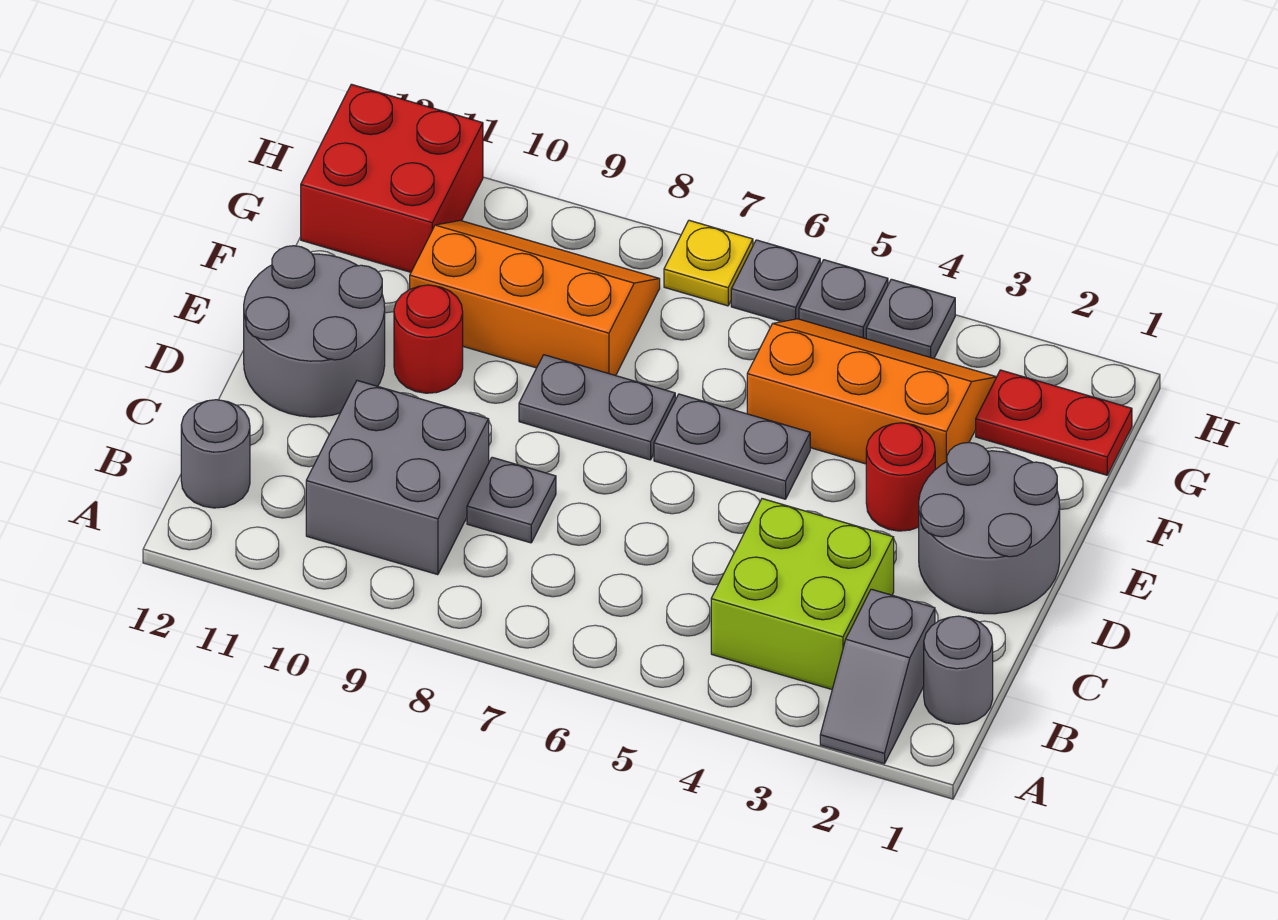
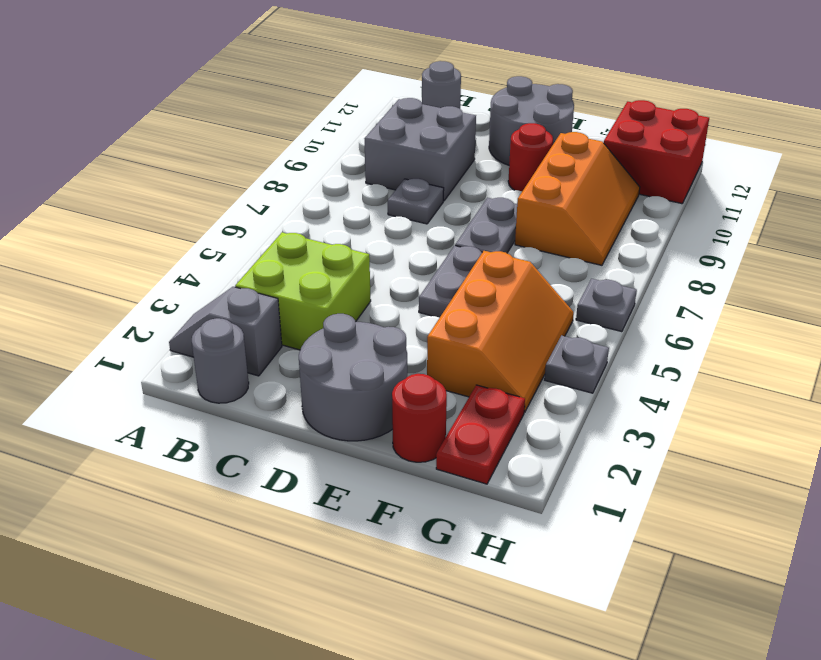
red round brick E3 level 1 -> red round brick F1 level 1
grey plate H5 level 1 -> none
yellow plate H7 level 1 -> none

